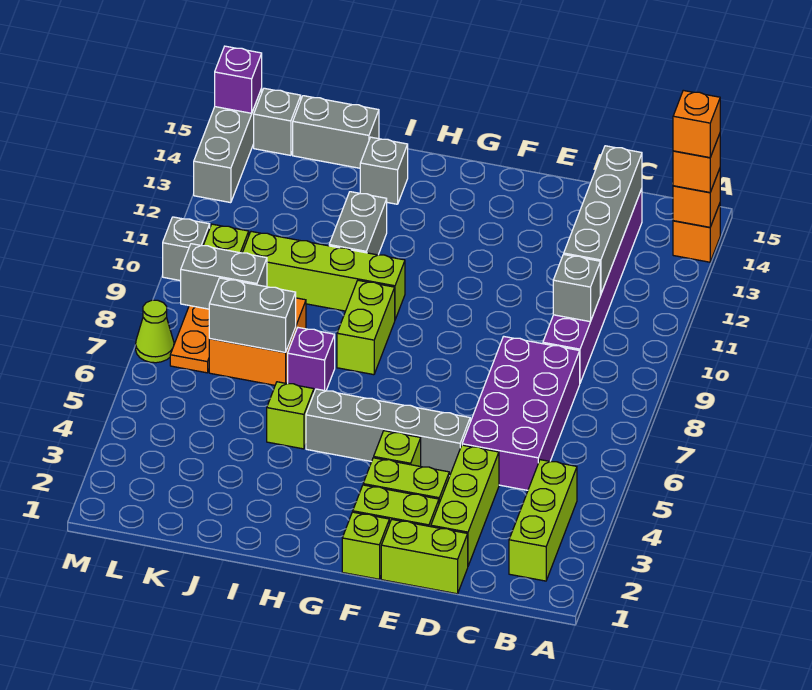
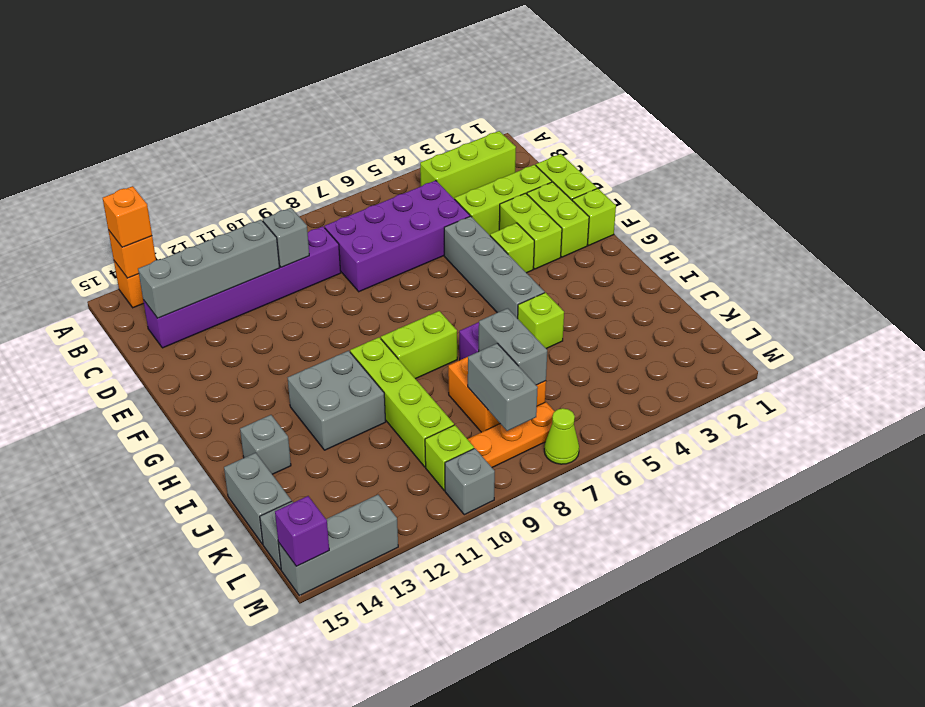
orange brick A14 level 4 -> none
grey brick I11:I12 level 1 -> grey brick H11:I12 level 1

